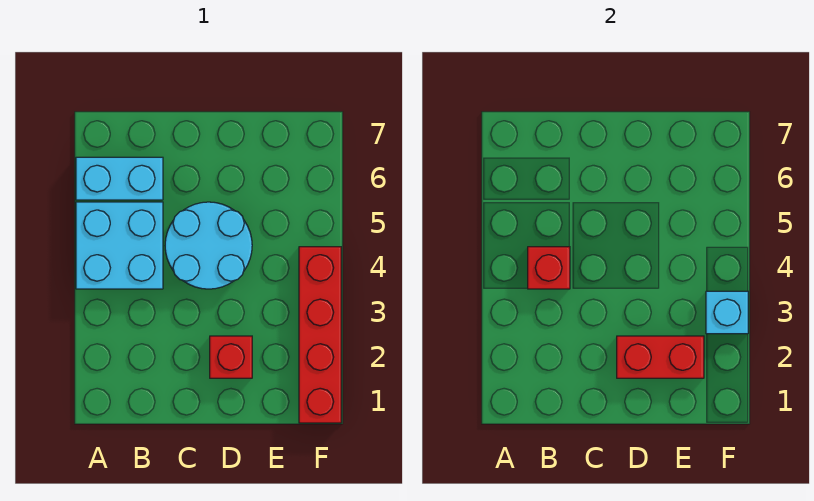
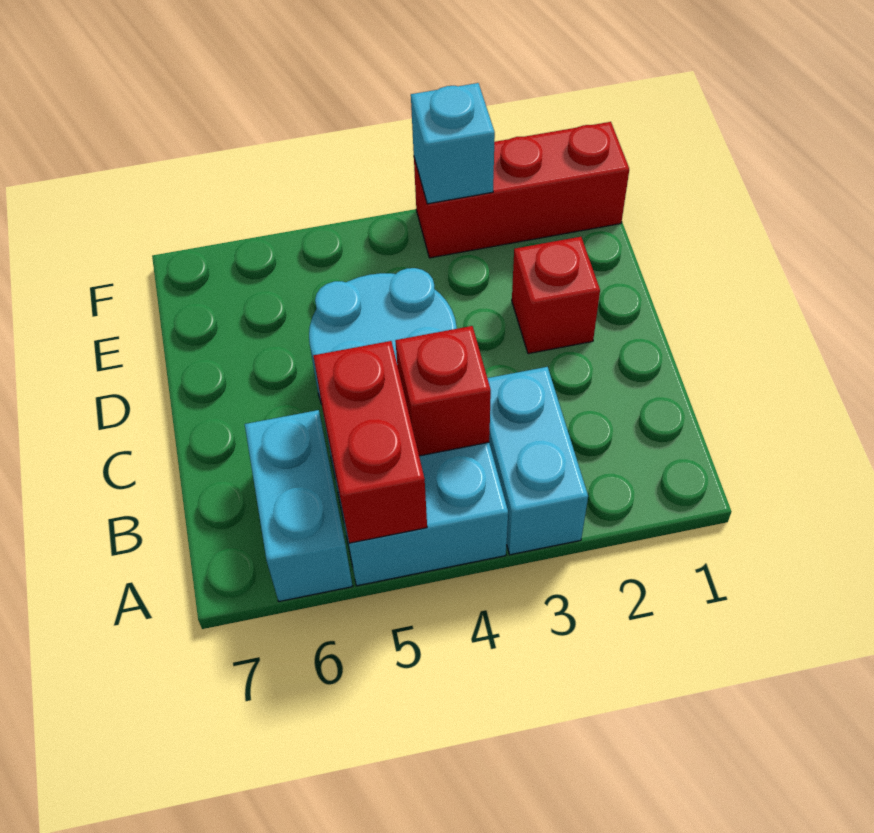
none -> cyan brick A3:B3 level 1
red brick D2:E2 level 2 -> red brick A5:B5 level 2
red brick F1:F4 level 1 -> red brick F1:F3 level 1

